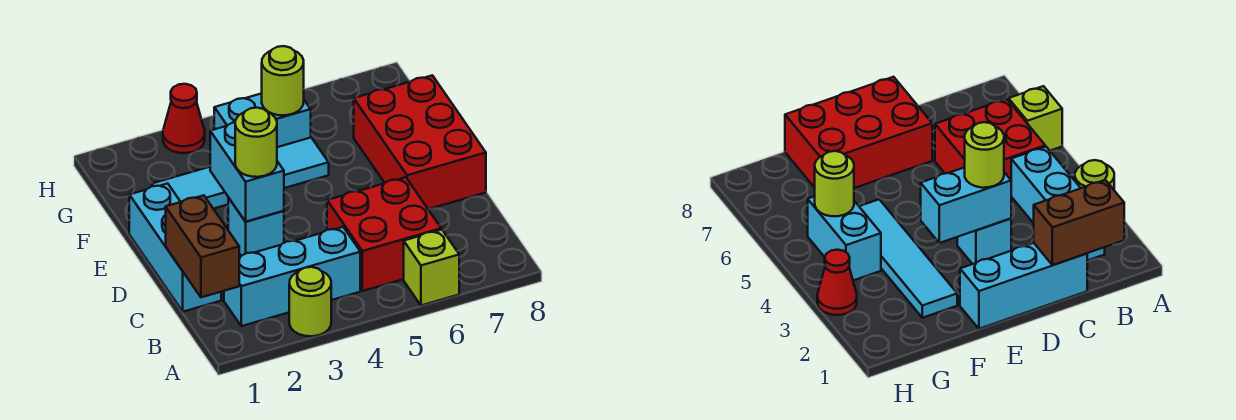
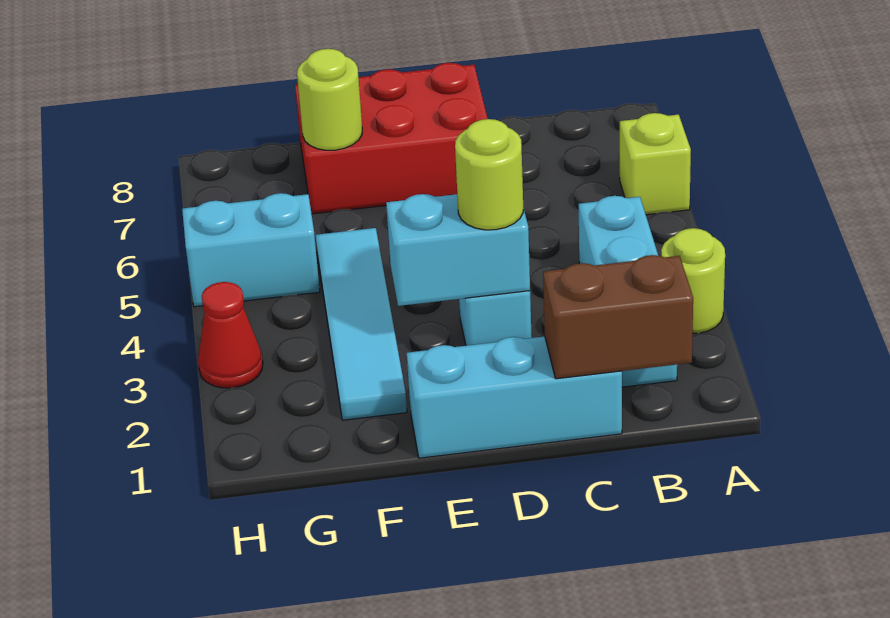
red brick B5:C6 level 1 -> none
cyan brick G4:G5 level 1 -> cyan brick G5:H5 level 1
lime round brick G5 level 2 -> lime round brick F7 level 2

